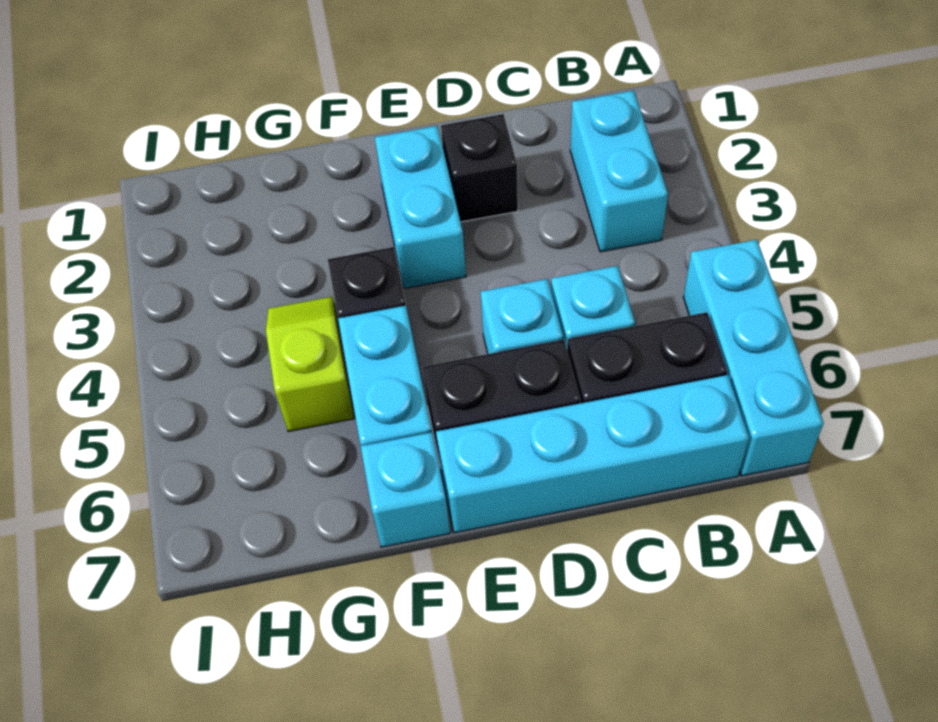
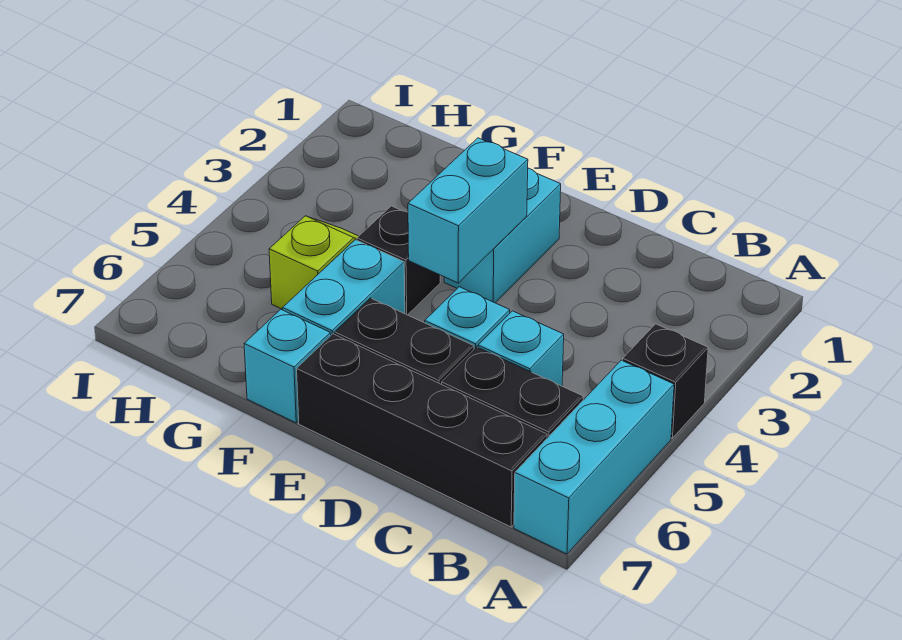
cyan brick B2:B3 level 1 -> cyan brick E3:E4 level 2
cyan brick B7:E7 level 1 -> black brick B7:E7 level 1
black brick D2 level 1 -> black brick A4 level 1

